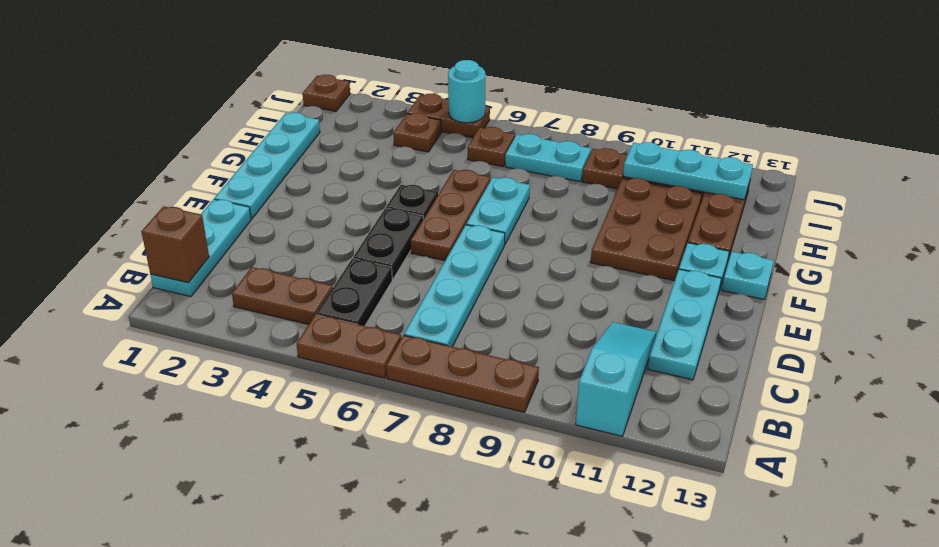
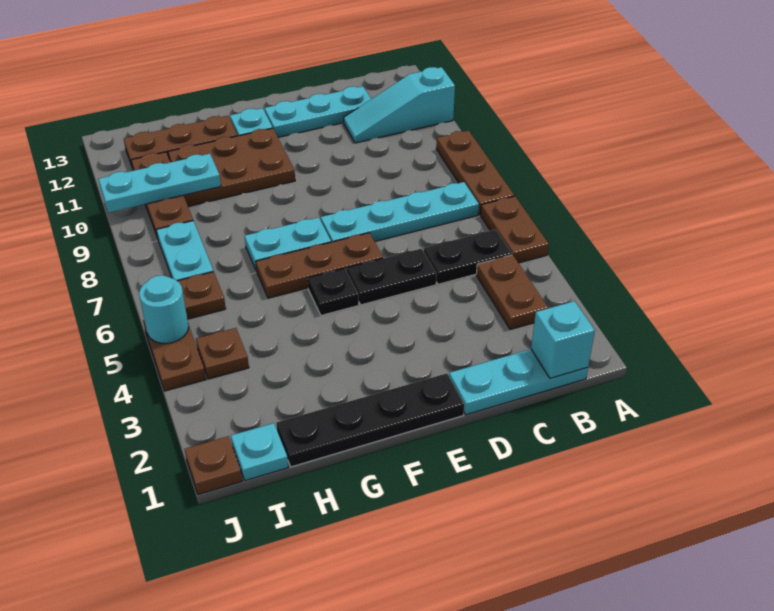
brown brick B1 level 2 -> cyan brick B1 level 2
cyan plate E1:H1 level 1 -> black plate E1:H1 level 1
cyan plate F13 level 1 -> cyan plate I1 level 1
cyan plate I10:I12 level 2 -> cyan plate H10:J10 level 2

